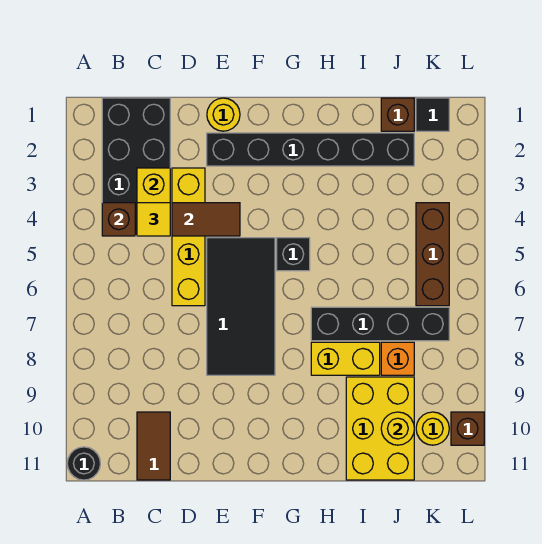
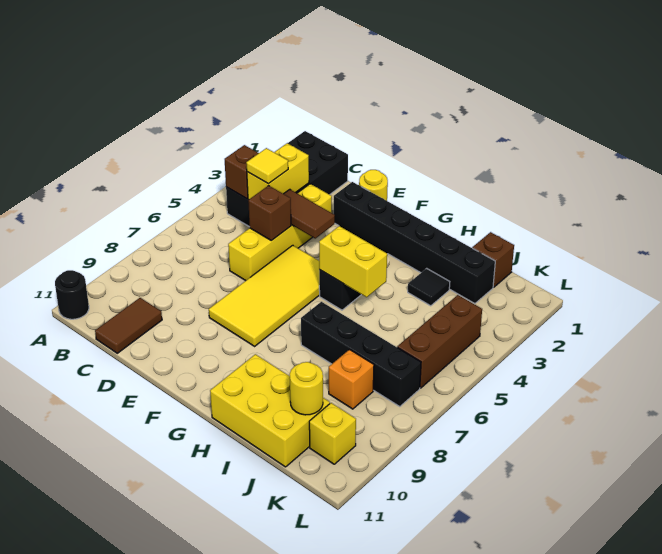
black tile E5:F8 level 1 -> yellow tile E5:F8 level 1
yellow brick H8:I8 level 1 -> yellow brick G5:H5 level 2
yellow brick I9:J11 level 1 -> yellow brick H10:J11 level 1
black tile K1 level 1 -> black tile I3 level 1
yellow round brick K10 level 1 -> yellow brick K10 level 1
brown brick L10 level 1 -> brown brick D5 level 2

